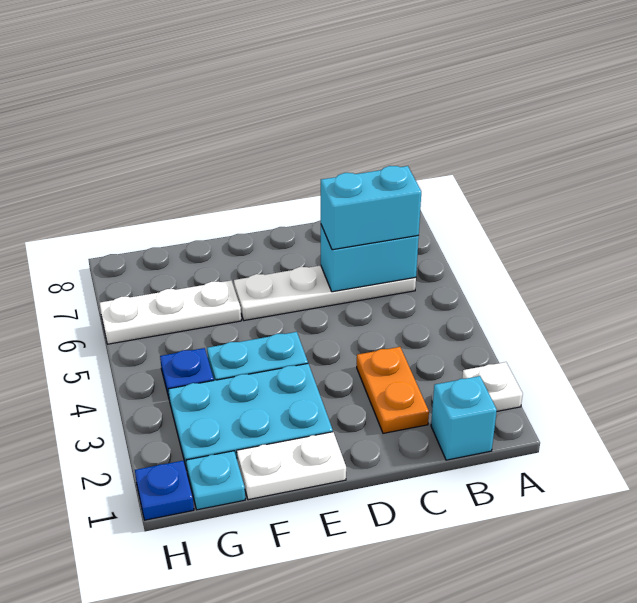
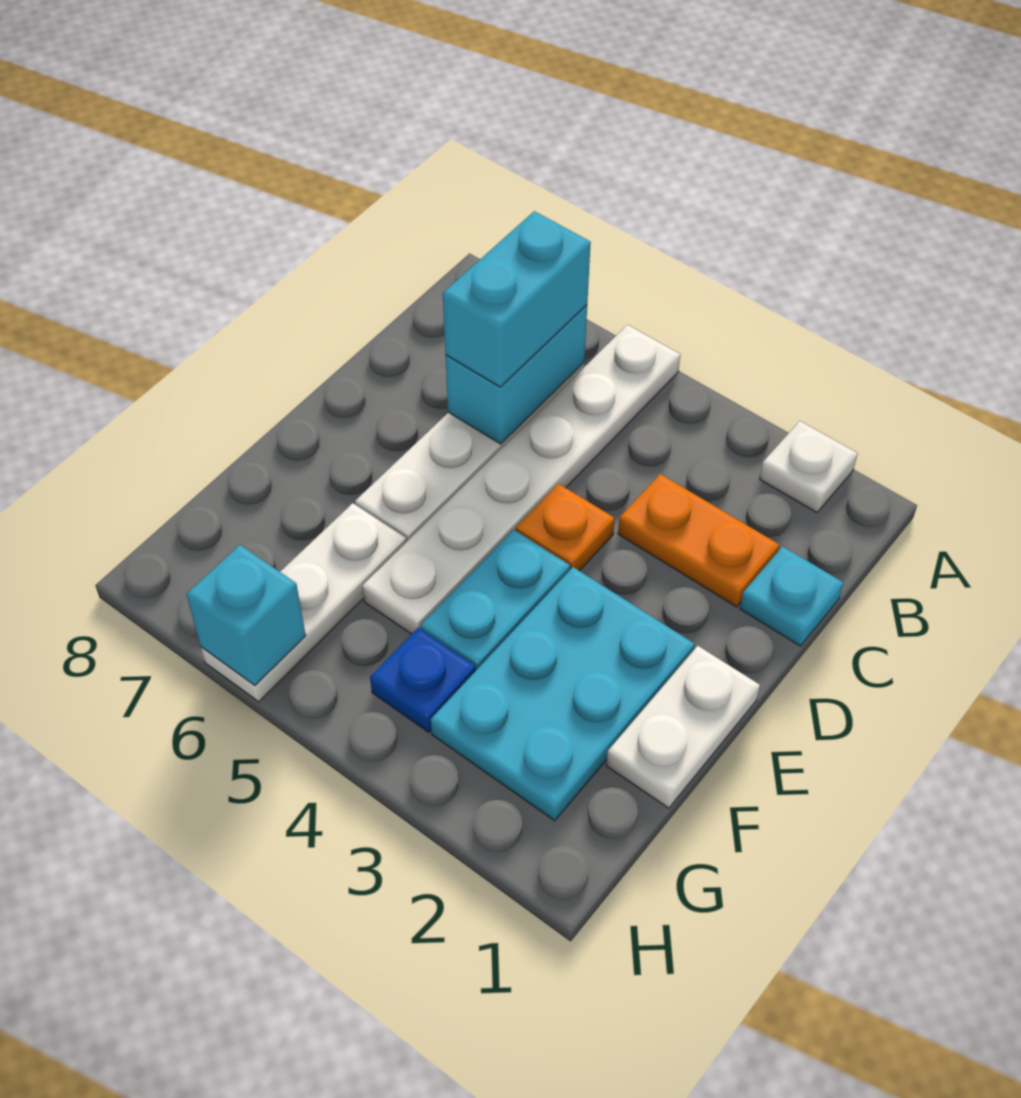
none -> white plate A5:F5 level 1
cyan brick B1 level 1 -> cyan brick H6 level 2
none -> orange plate D4 level 1
cyan plate G1 level 1 -> cyan plate C1 level 1
blue plate H1 level 1 -> none

